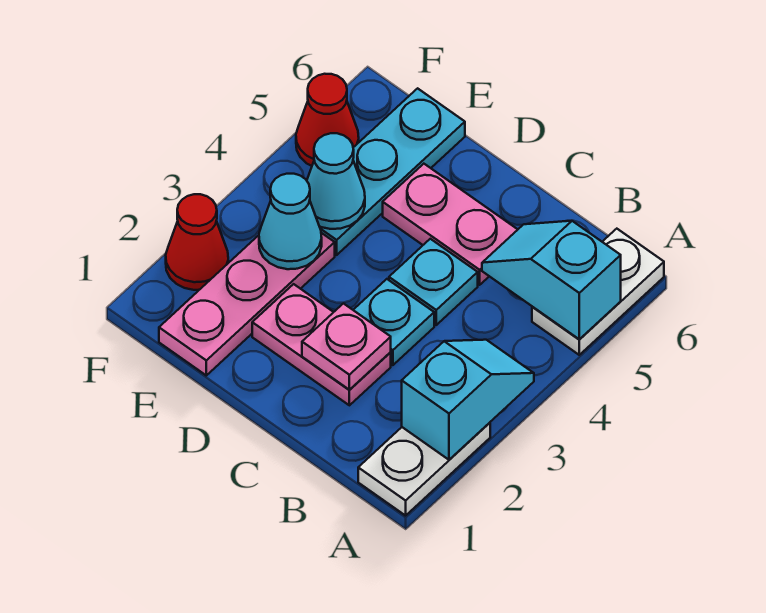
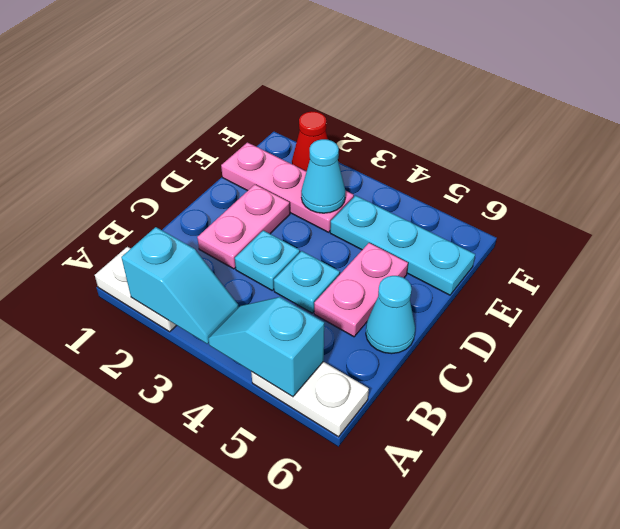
cyan slope A5:B5 level 2 top A -> cyan slope A4:A5 level 2 top 5
pink plate C2 level 2 -> none
cyan cone E4 level 2 -> cyan cone C6 level 1
red cone F5 level 1 -> none

